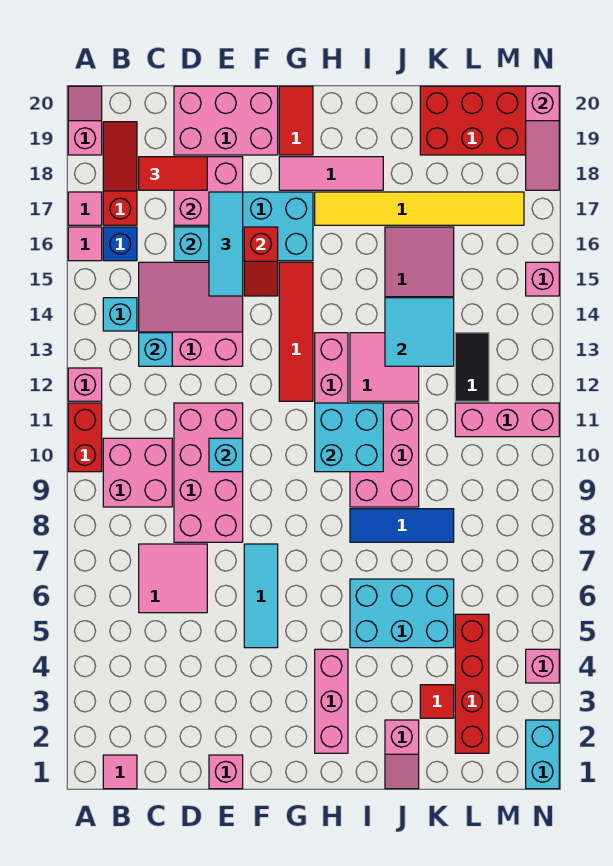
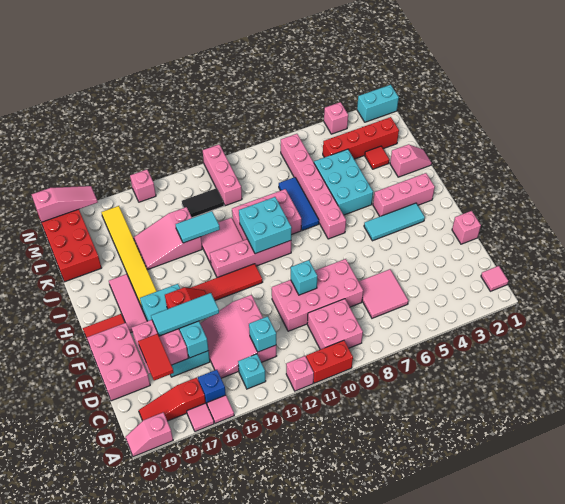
cyan tile F5:F7 level 1 -> cyan tile G3:G5 level 1
none -> pink brick H7:M7 level 1
cyan tile J13:K14 level 2 -> cyan tile J13:J14 level 2

